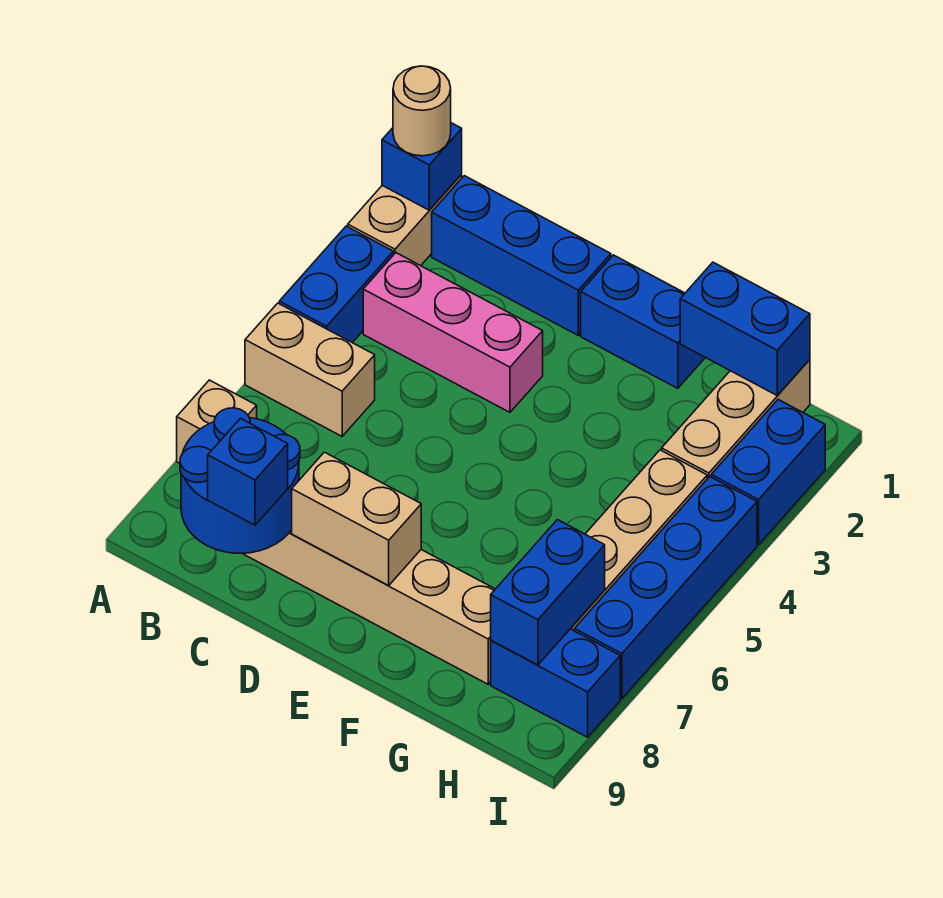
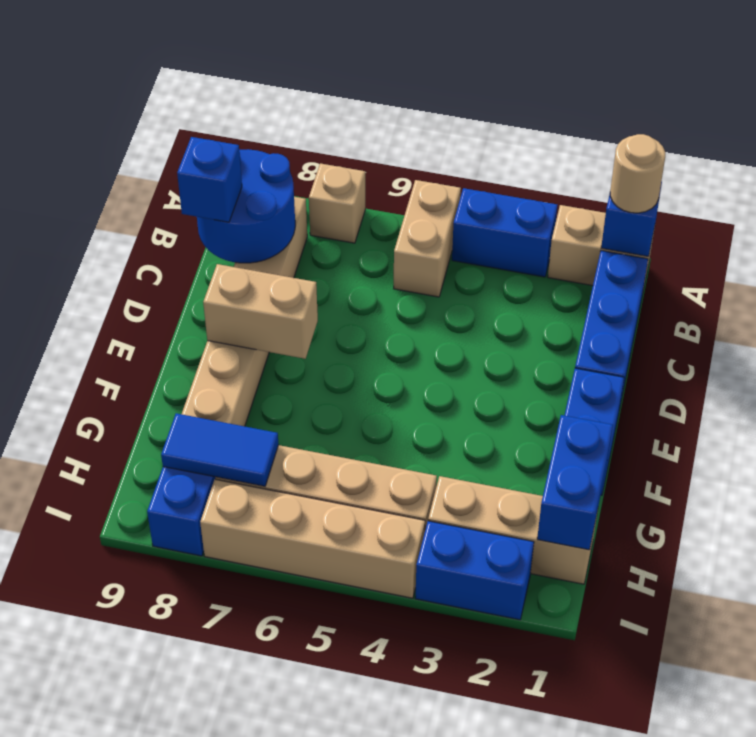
pink brick B3:D3 level 1 -> none
tan brick D8:E8 level 2 -> tan brick E7:E8 level 2
blue brick H7:H8 level 2 -> blue tile H7:H8 level 2
blue brick I4:I7 level 1 -> tan brick I4:I7 level 1

